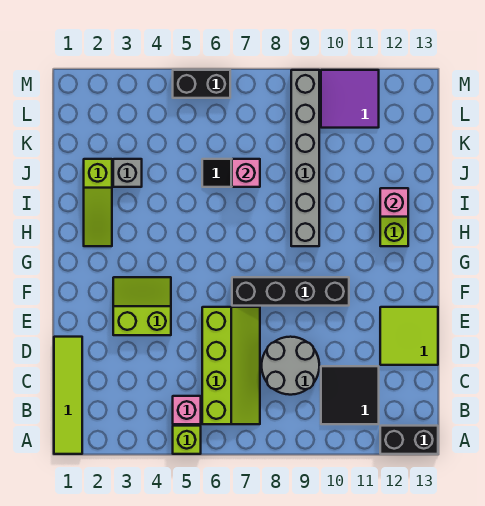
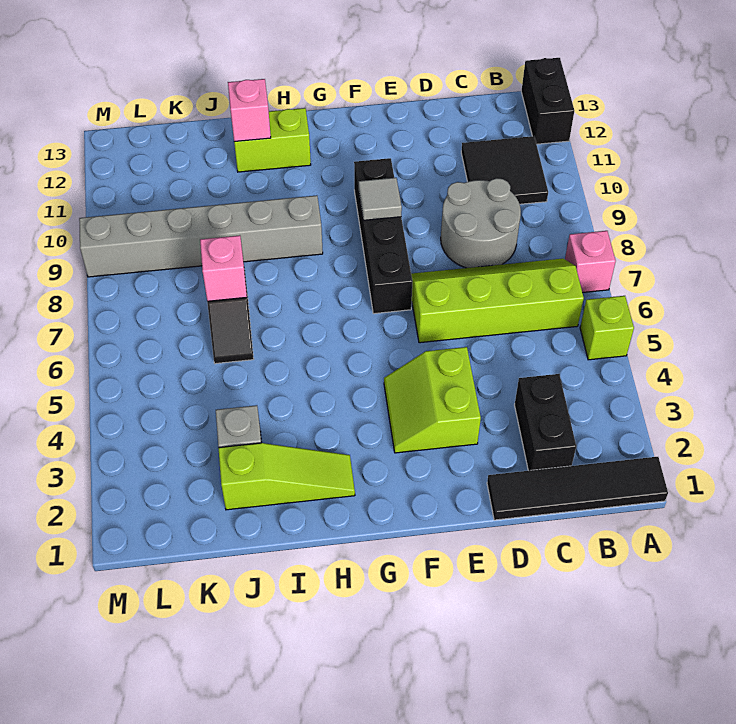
lime tile A1:D1 level 1 -> black tile A1:D1 level 1
pink brick B5 level 1 -> pink brick A7 level 1
lime tile D12:E13 level 1 -> none
none -> grey tile F9 level 2
purple tile L10:M11 level 1 -> none
black brick M5:M6 level 1 -> black brick C2:C3 level 1

